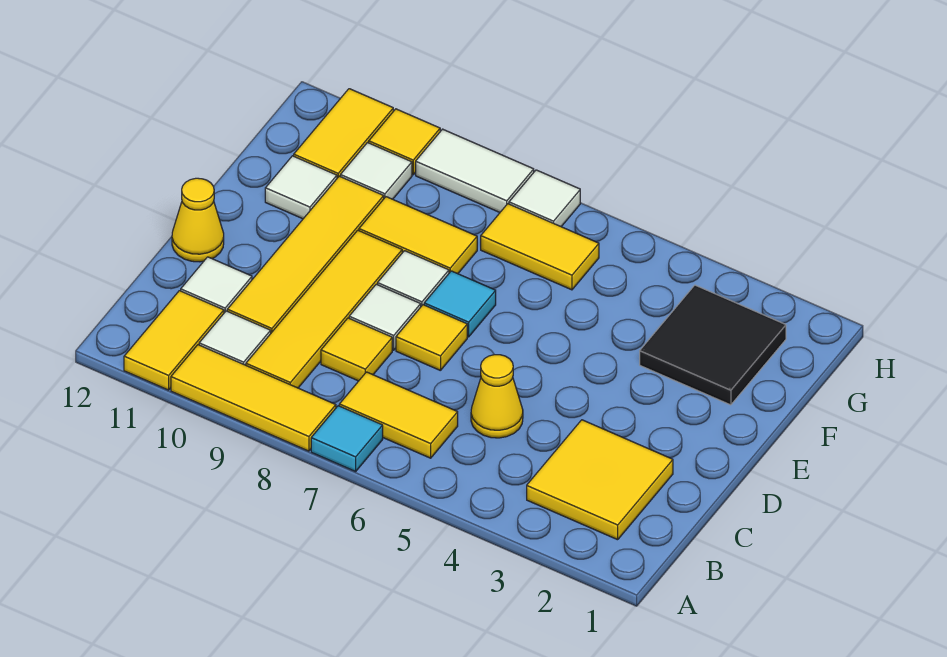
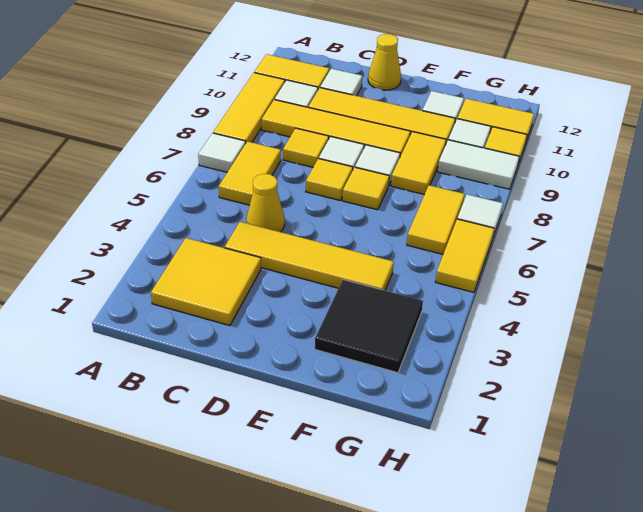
cyan tile A7 level 1 -> white tile A7 level 1
none -> yellow tile C4:F4 level 1
cyan tile E7 level 1 -> yellow tile E7 level 1
none -> yellow tile H5:H6 level 1
white tile H8:H9 level 1 -> white tile G9:H9 level 1

